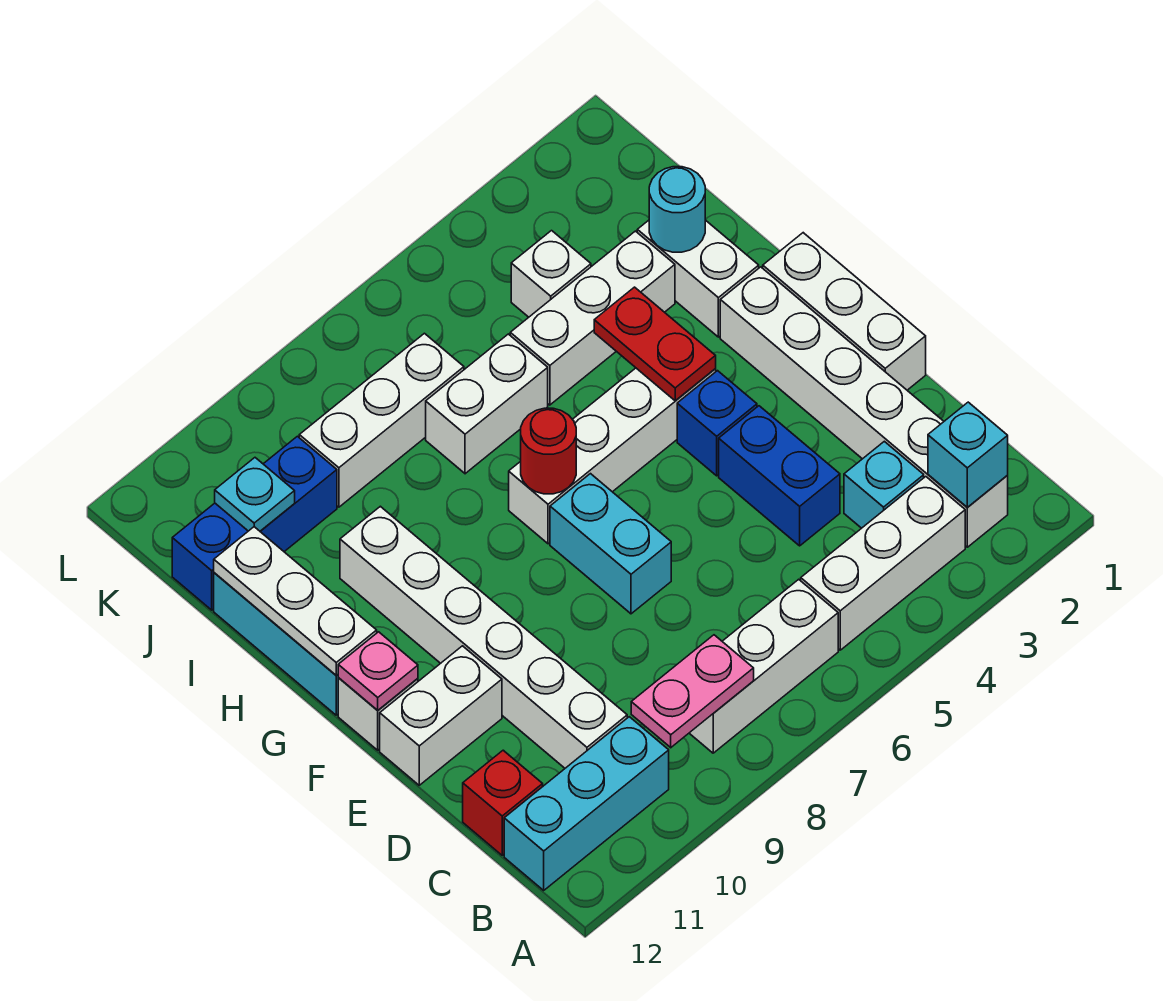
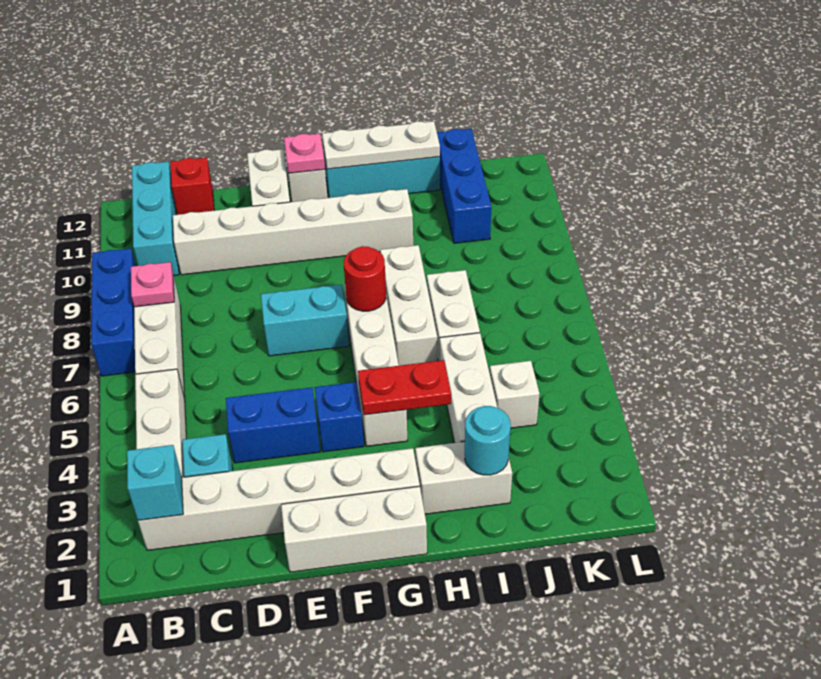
none -> blue brick A7:A9 level 1
pink plate B8:B9 level 2 -> pink plate B8 level 2
white brick J7:J9 level 1 -> white brick H6:H8 level 1
cyan plate J11 level 2 -> none

